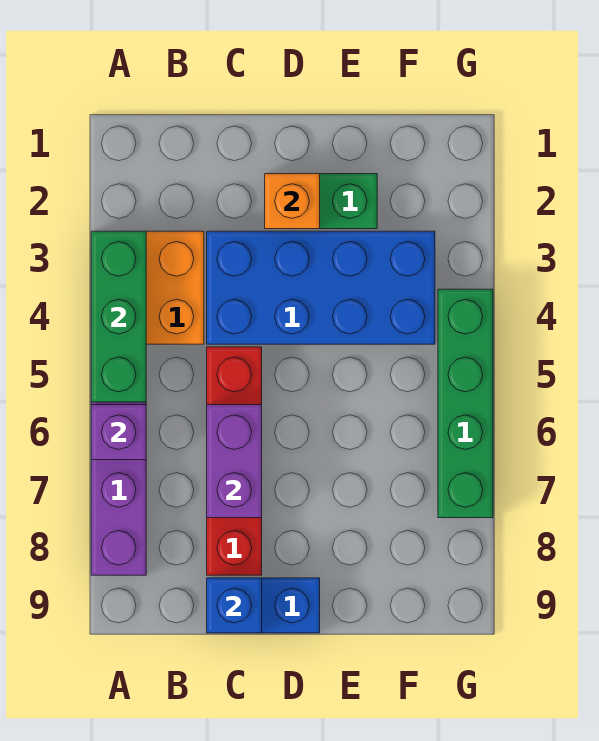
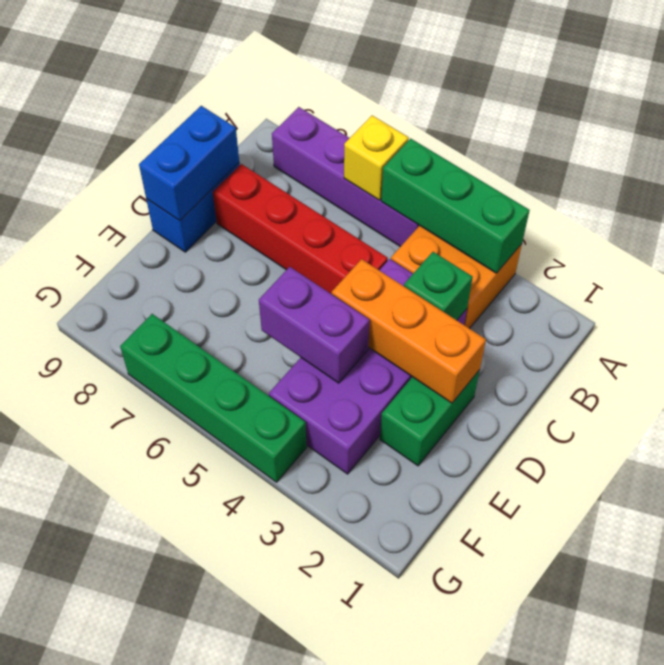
purple brick A6 level 2 -> yellow brick A6 level 2
blue brick C3:F4 level 1 -> purple brick C3:F4 level 1
none -> green brick C3 level 2
purple brick C6:C7 level 2 -> purple brick E4:E5 level 2
blue brick C9 level 2 -> blue brick C9:D9 level 2
orange brick D2 level 2 -> orange brick D2:D4 level 2

